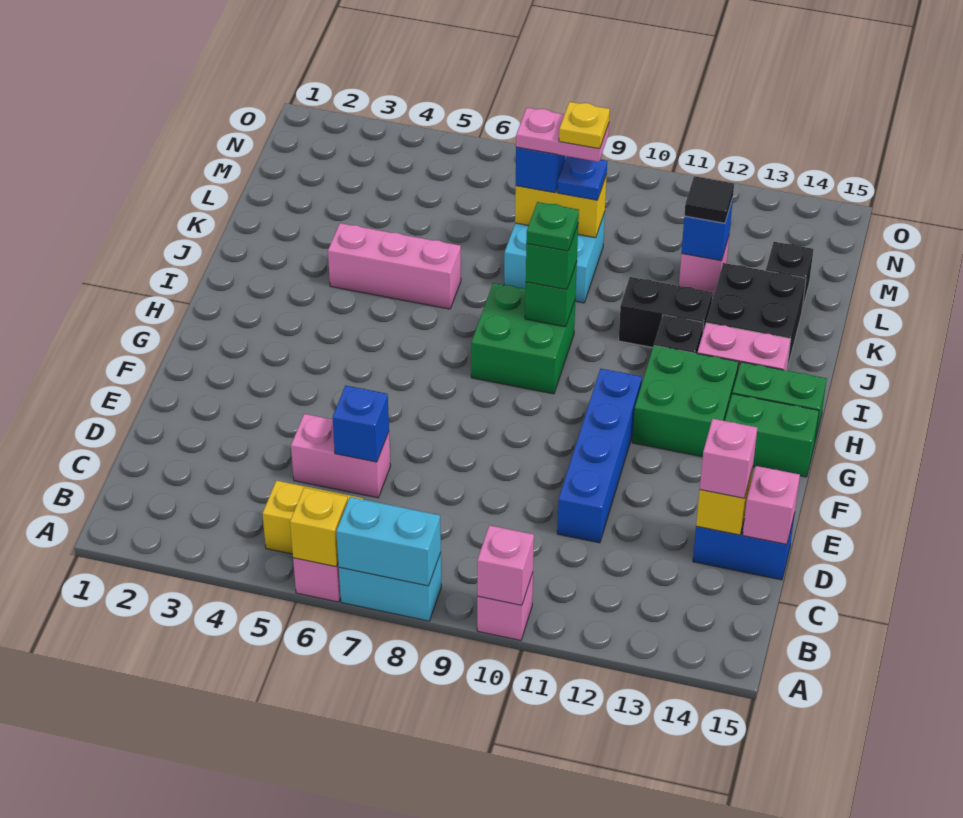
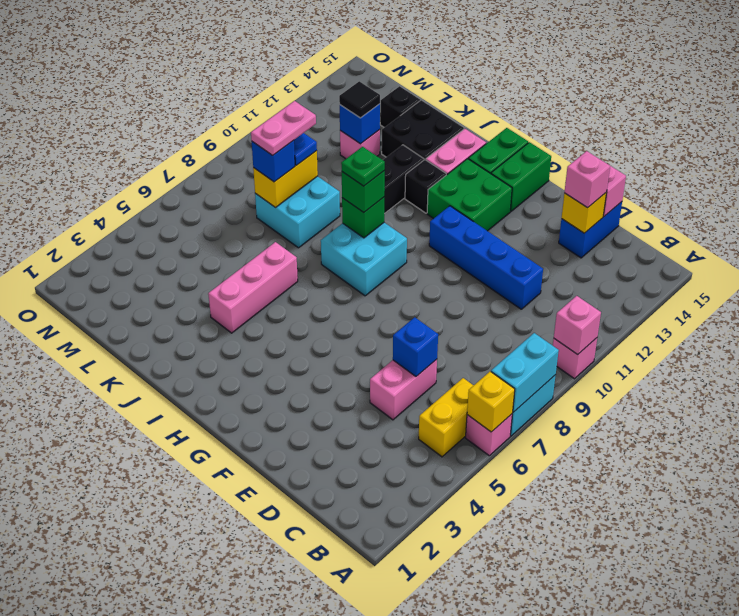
green brick H8:I9 level 1 -> cyan brick H8:I9 level 1
yellow plate L9 level 5 -> none

